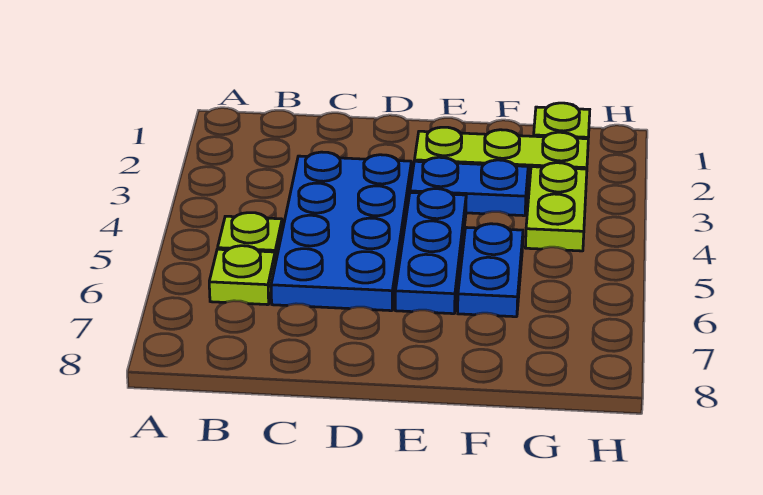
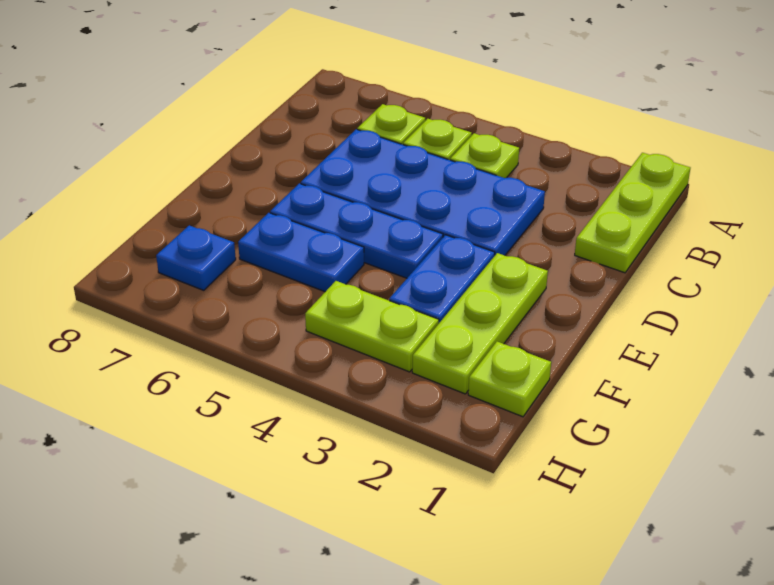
none -> lime plate A1:C1 level 1
none -> lime plate B4 level 1
none -> blue plate G7 level 1

